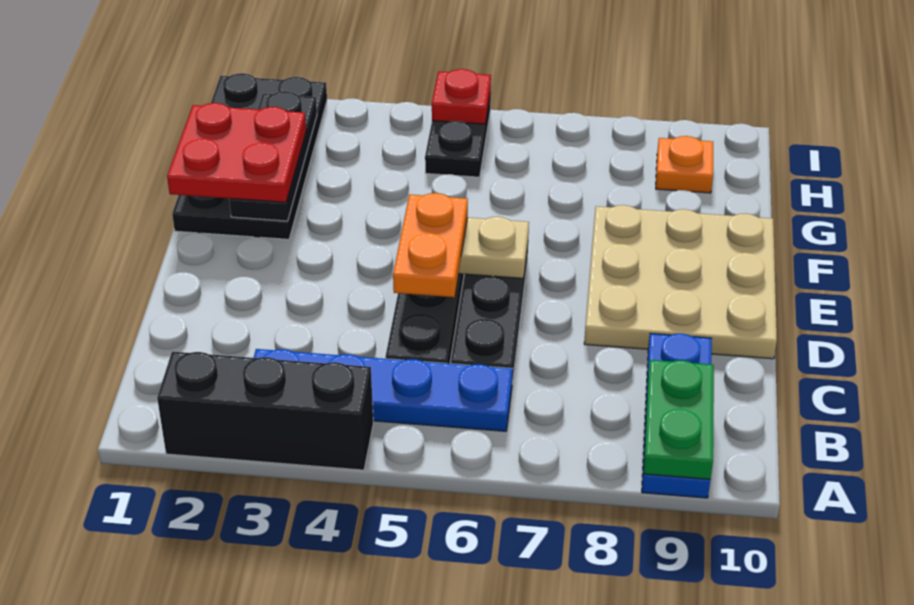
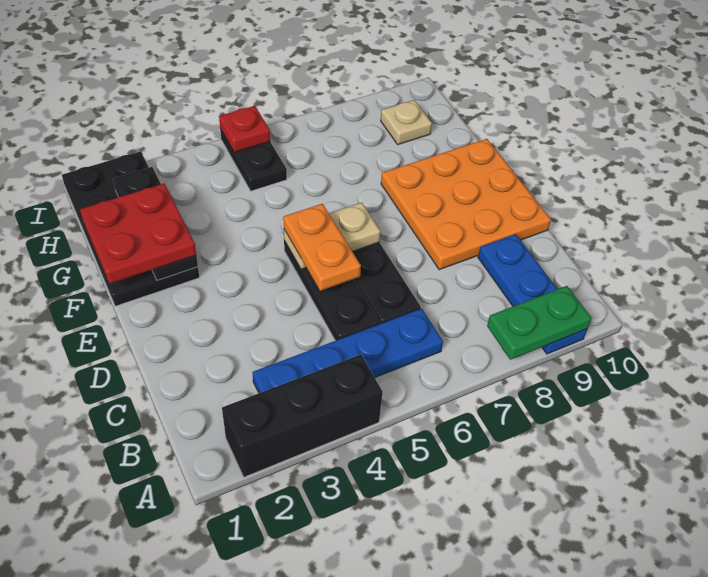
green plate A9:B9 level 2 -> green plate A8:A9 level 2
tan plate D8:F10 level 1 -> orange plate D8:F10 level 1
orange plate H9 level 1 -> tan plate H9 level 1

